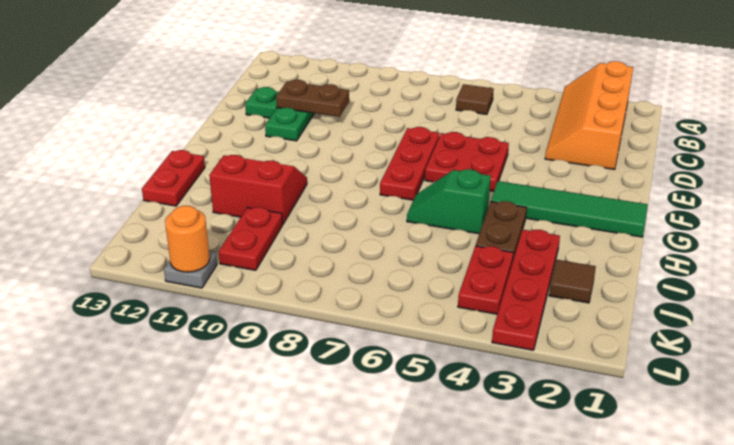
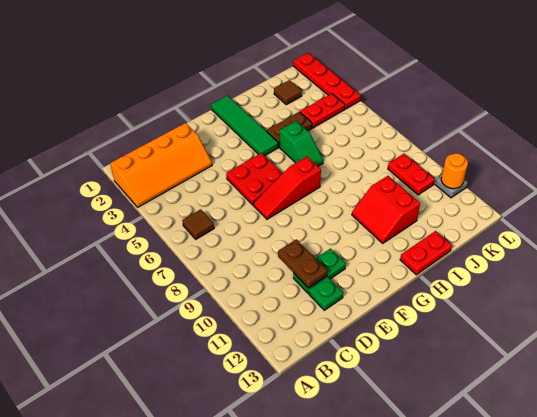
red plate E7:G7 level 1 -> red slope E7:G7 level 1 top G
red plate I3:L3 level 1 -> red plate L1:L4 level 1
red plate J10:K10 level 1 -> red plate K9:K10 level 1

